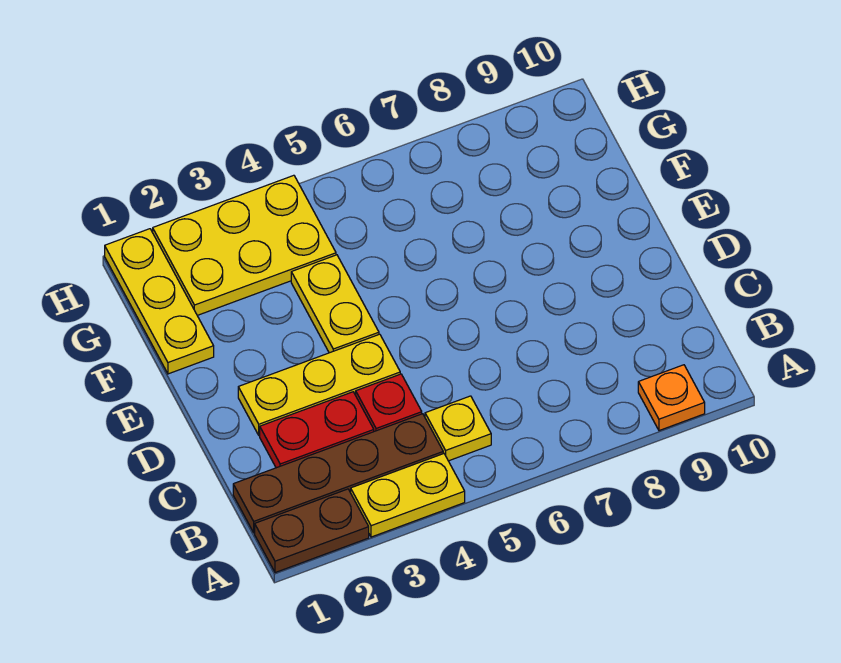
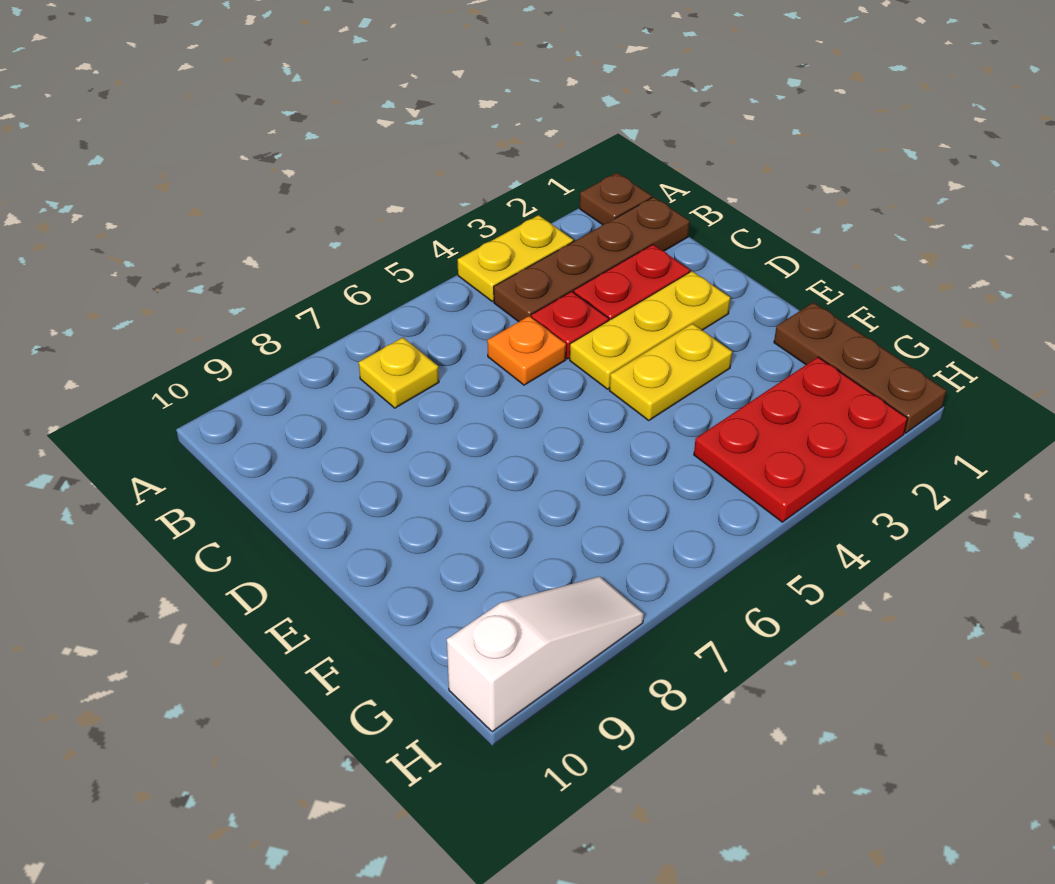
brown plate A1:A2 level 1 -> brown plate A1 level 1
orange plate A9 level 1 -> orange plate C5 level 1
yellow plate B5 level 1 -> yellow plate B7 level 1
yellow plate E4:F4 level 1 -> yellow plate E3:E4 level 1
yellow plate F1:H1 level 1 -> brown plate F1:H1 level 1
yellow plate G2:H4 level 1 -> red plate G2:H4 level 1
none -> white slope H8:H10 level 1 top 10

